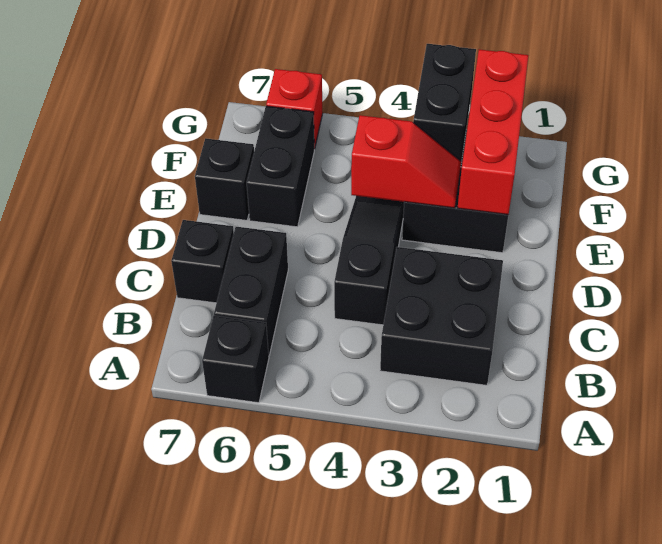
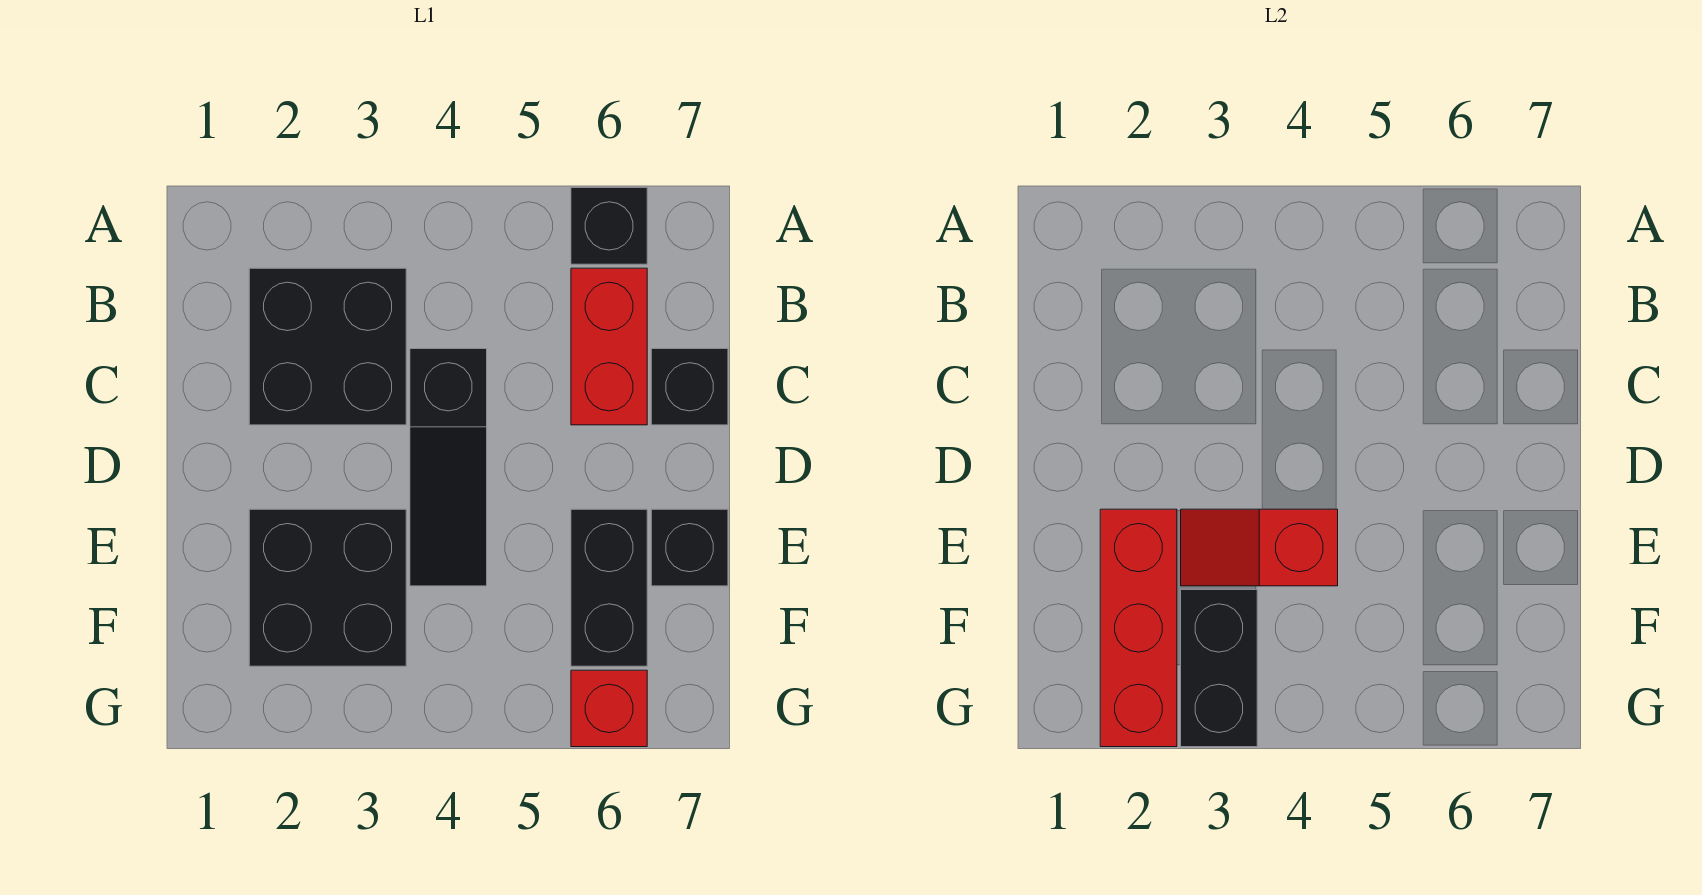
black brick B6:C6 level 1 -> red brick B6:C6 level 1

